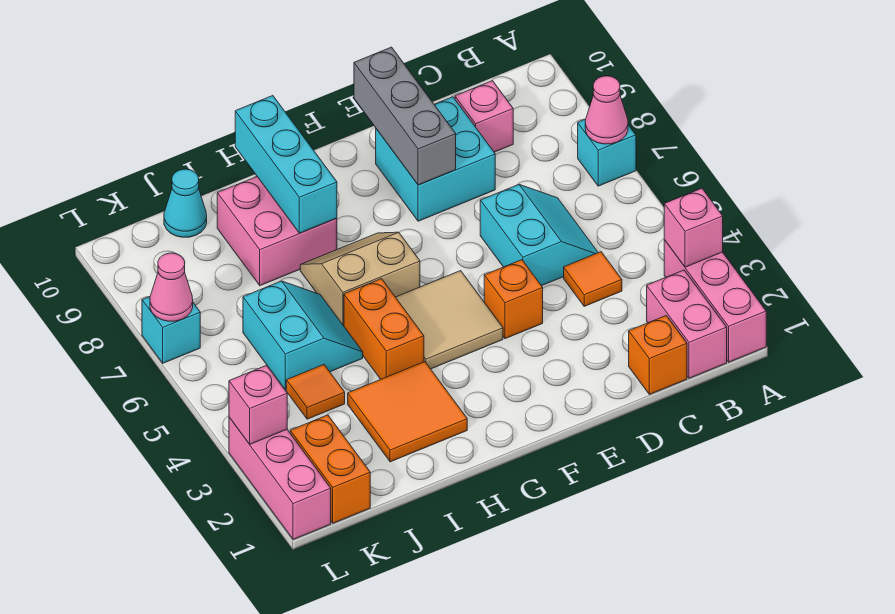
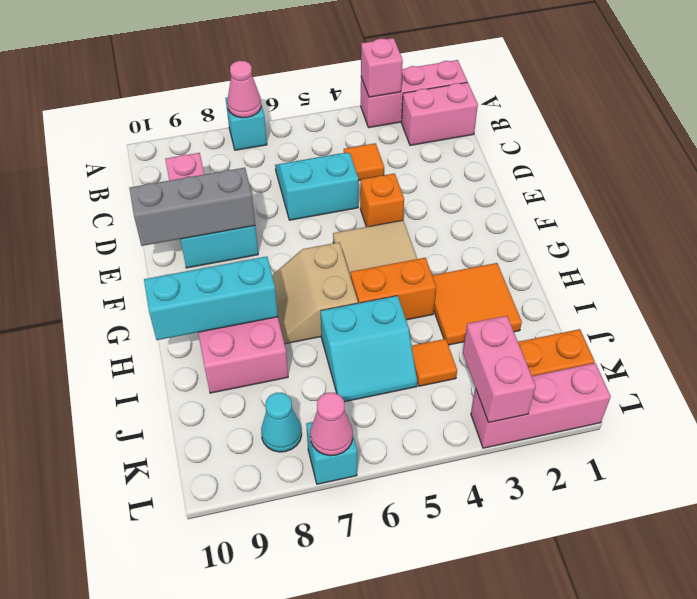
orange brick C1 level 1 -> none
cyan slope I5:J6 level 1 top J -> cyan slope I5:J6 level 1 top I
cyan cone J10 level 1 -> cyan cone K8 level 1
pink brick L3 level 2 -> pink brick K3:L3 level 2

